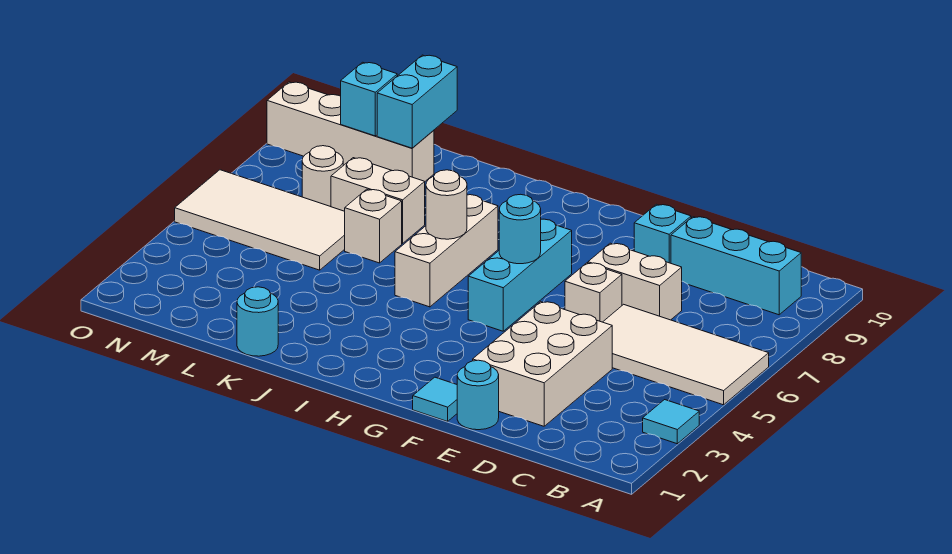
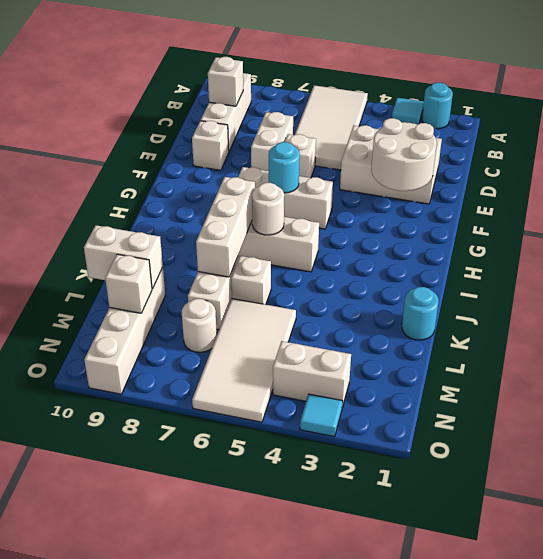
cyan brick B9:D9 level 1 -> white brick B9:D9 level 1
none -> white brick C9 level 2
cyan round brick E1 level 1 -> cyan round brick A2 level 1
none -> white round brick E2:F3 level 2
cyan brick E9 level 1 -> white brick E9 level 1
cyan tile F1 level 1 -> cyan tile O3 level 1
cyan brick G5:G7 level 1 -> white brick G5:G7 level 1
none -> white brick I7:K7 level 2
cyan brick L9:L10 level 2 -> white brick L9:L10 level 2
cyan brick M9 level 2 -> white brick M9 level 2
none -> white brick N3:N4 level 1

